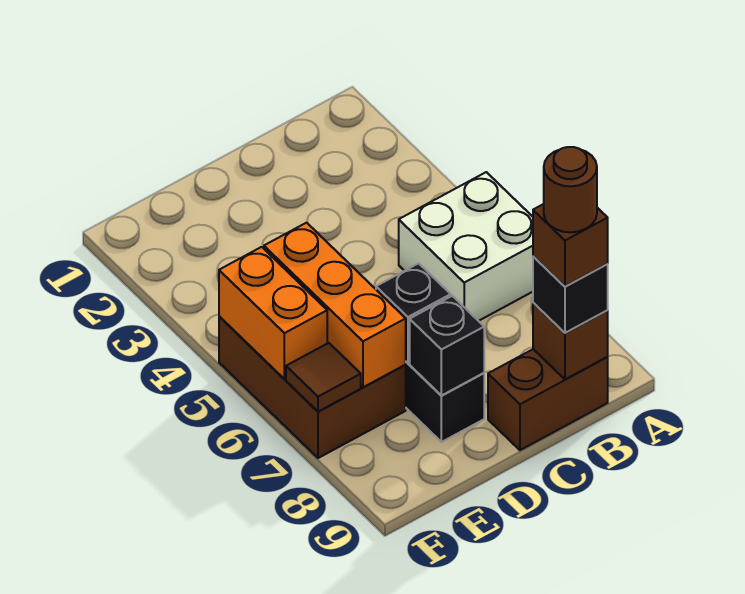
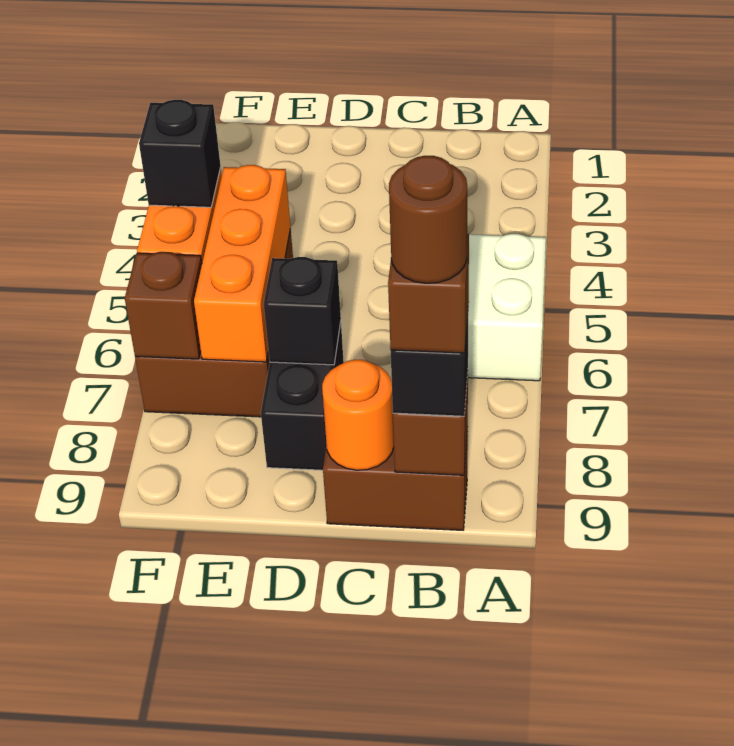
none -> orange round brick C9 level 2
black brick D8 level 2 -> black brick F5 level 3
brown tile F7 level 2 -> brown brick F7 level 2

